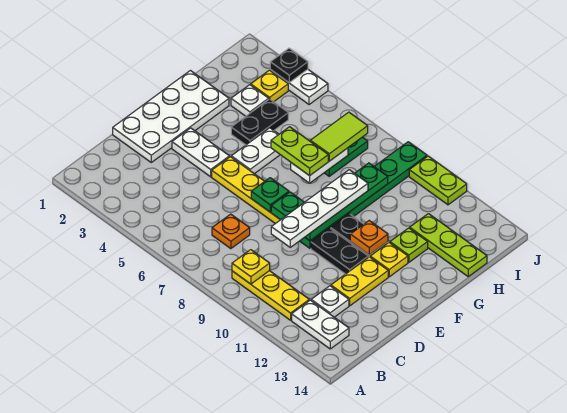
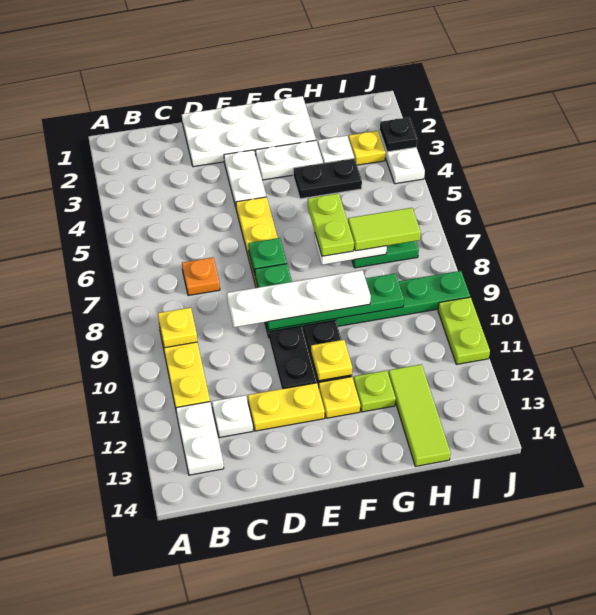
white plate F5:G5 level 1 -> white plate F3:G3 level 1
orange plate F11 level 2 -> yellow plate F11 level 2
lime plate H12:H14 level 1 -> lime tile H12:H14 level 1

